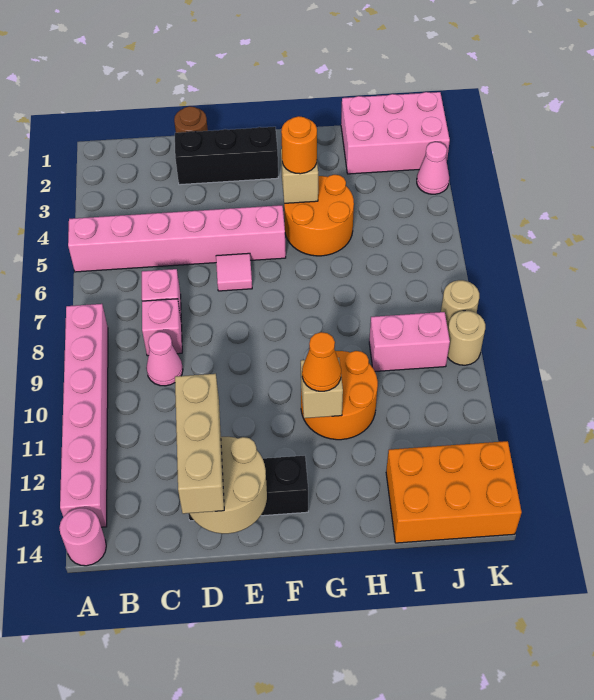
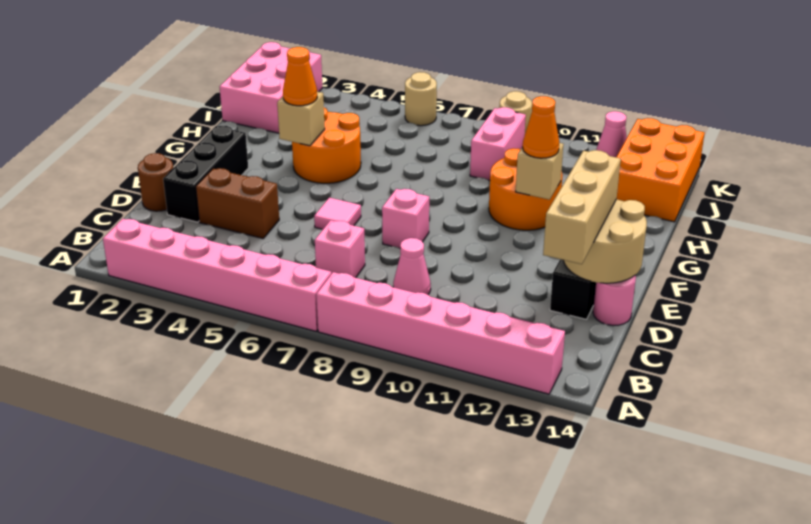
pink brick A5:F5 level 1 -> pink brick A2:A7 level 1
pink round brick A14 level 1 -> pink round brick D14 level 1
pink brick C8 level 1 -> pink brick E8 level 1
none -> brown brick D3:D4 level 1
tan brick D12:D14 level 3 -> tan brick C13:E13 level 3
orange round brick G4 level 3 -> orange cone G4 level 3
pink cone K3 level 1 -> pink cone K12 level 1
tan round brick K8 level 1 -> tan round brick K6 level 1

